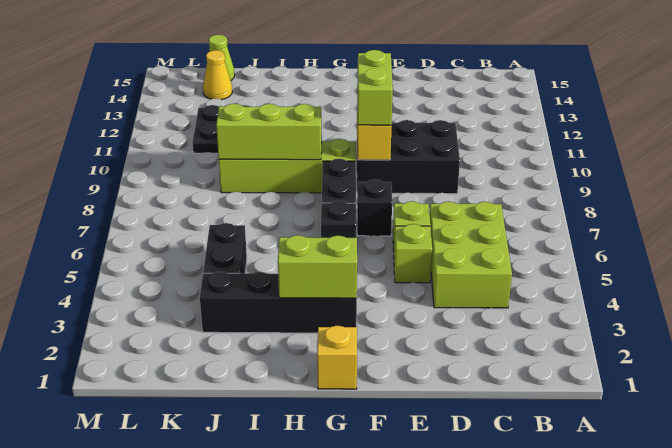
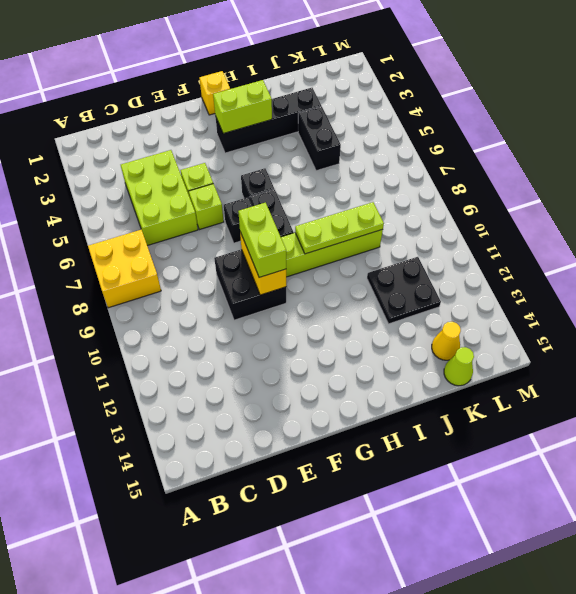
none -> yellow brick A7:B8 level 1
black brick D9:F10 level 1 -> black brick E9:F10 level 1
lime brick H9:J9 level 2 -> lime plate H9:J9 level 2

